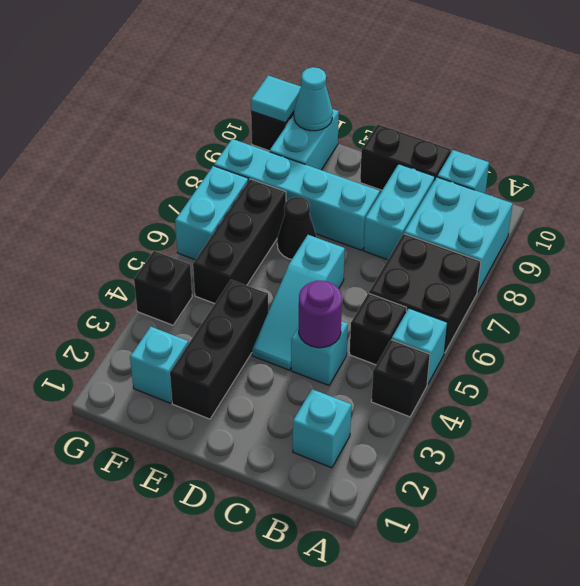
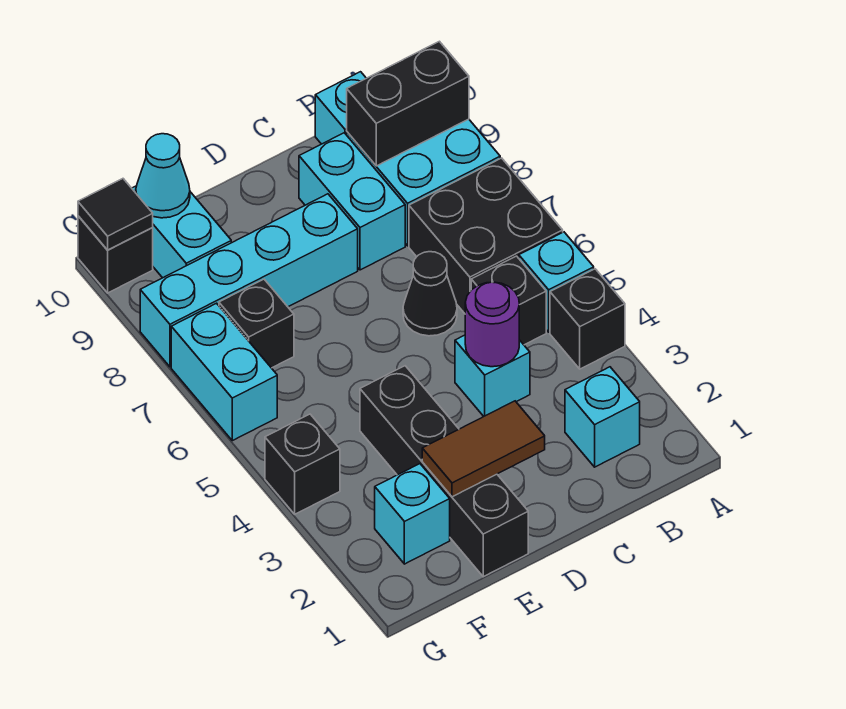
black brick C10:D10 level 1 -> black brick A9:B9 level 2
none -> brown tile D2:E2 level 2
cyan slope D4:D6 level 1 top 6 -> none
black brick E2:E4 level 1 -> black brick E1:E4 level 1
black cone E7 level 1 -> black cone C6 level 1
black brick F5:F7 level 1 -> black brick F7 level 1
cyan tile G10 level 2 -> black tile G10 level 2

